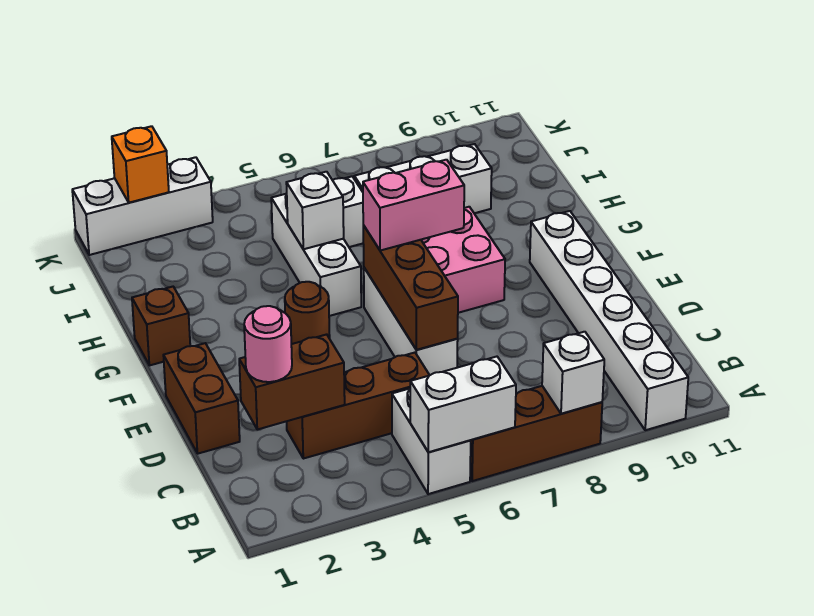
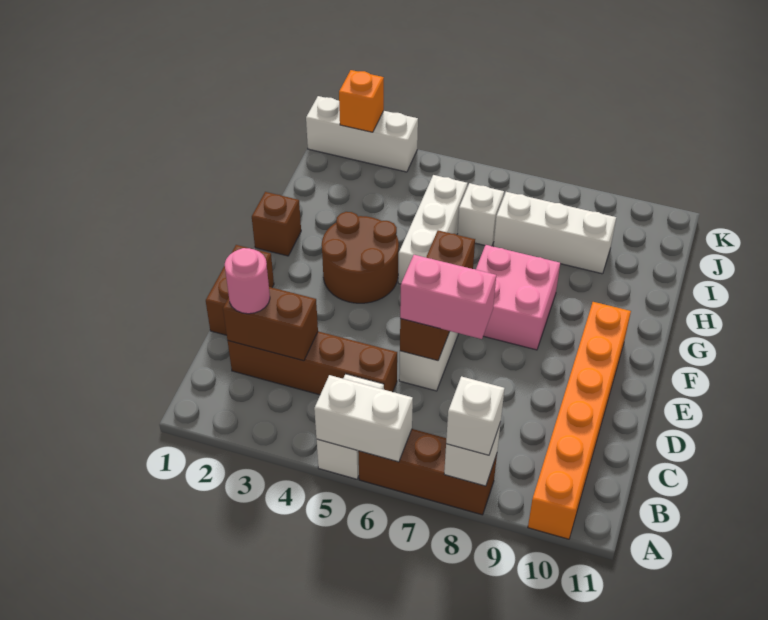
white brick A10:F10 level 1 -> orange brick A10:F10 level 1
brown brick C3:C5 level 1 -> brown brick C2:C5 level 1
brown round brick F4 level 1 -> brown round brick F3:G4 level 1
pink brick F6:F7 level 3 -> pink brick D6:D7 level 3
white brick H5 level 2 -> white brick A8 level 3

